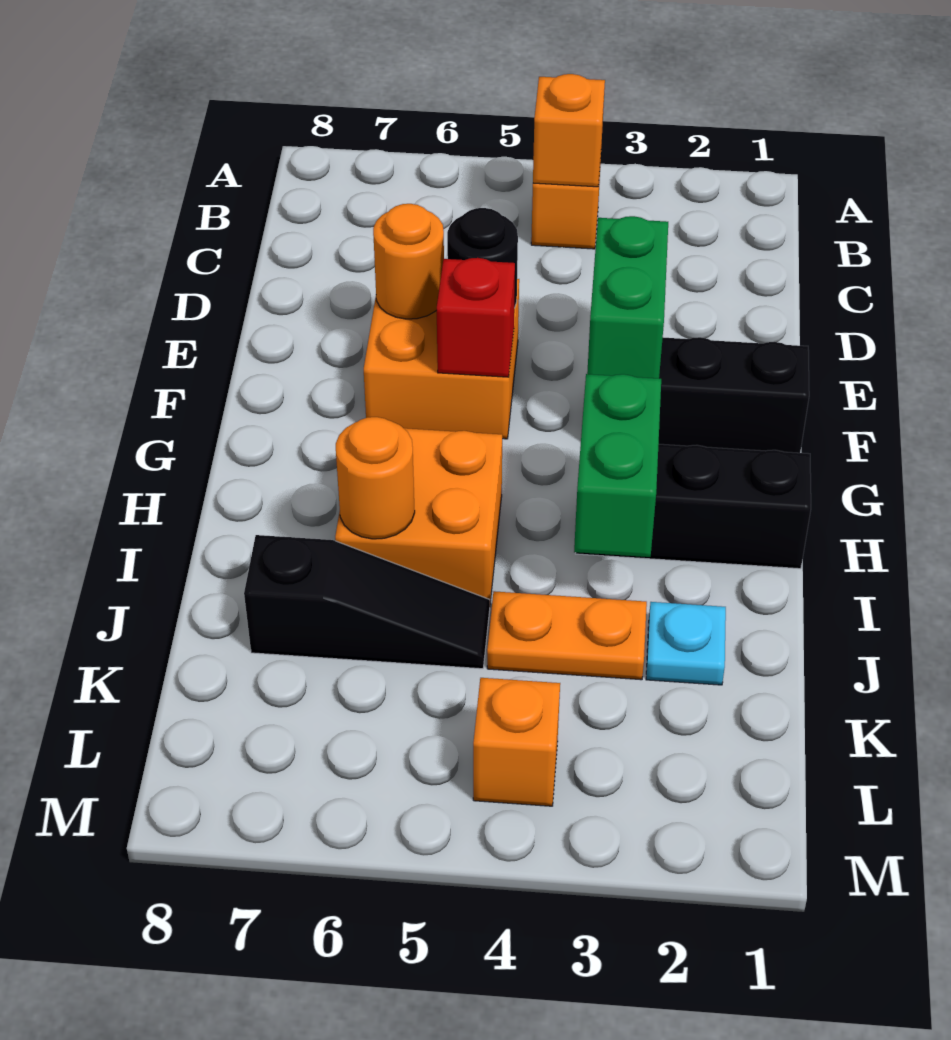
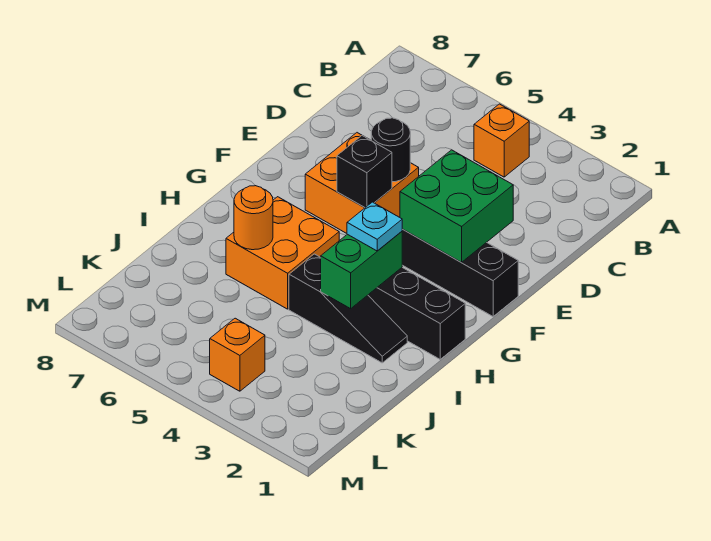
orange brick B4 level 2 -> none
green brick E3:F3 level 2 -> green brick E2:F3 level 2
orange round brick E6 level 2 -> none
red brick F5 level 2 -> black brick F5 level 2
cyan plate J2 level 1 -> cyan plate H3 level 3
orange plate J3:J4 level 1 -> none
black slope J5:J7 level 1 top 7 -> black slope I2:I4 level 1 top 4

